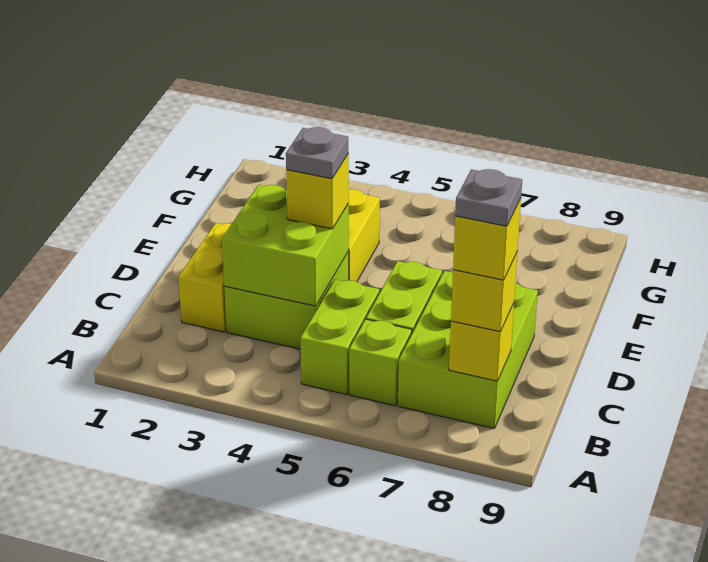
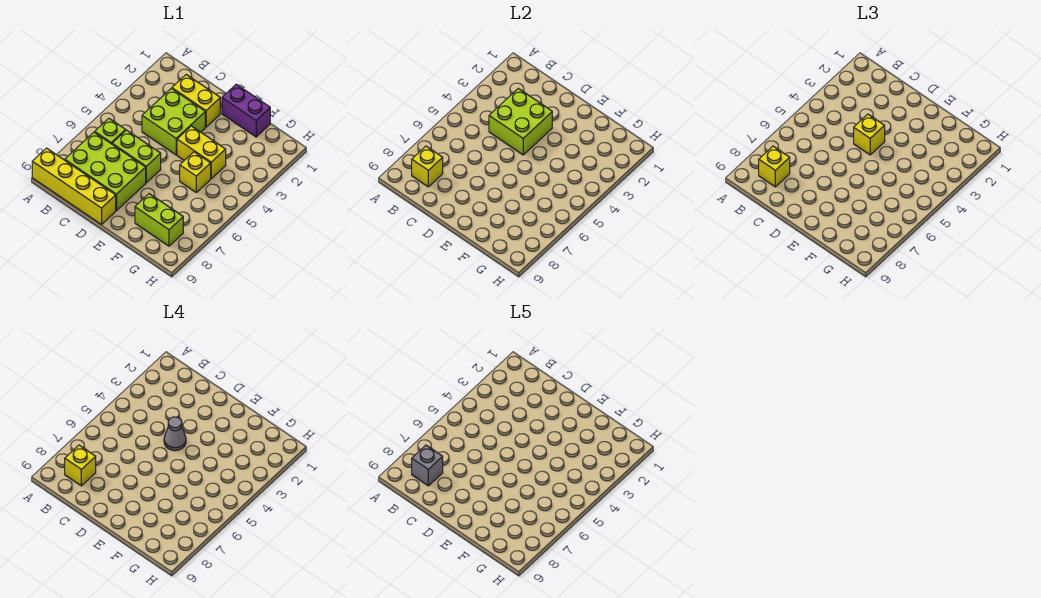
none -> yellow brick A9:D9 level 1
lime brick B5:C5 level 1 -> lime brick F8:G8 level 1
grey plate B8 level 5 -> grey brick B8 level 5
grey plate D4 level 4 -> grey cone D4 level 4
none -> purple brick E1:F1 level 1
none -> yellow brick F5 level 1

